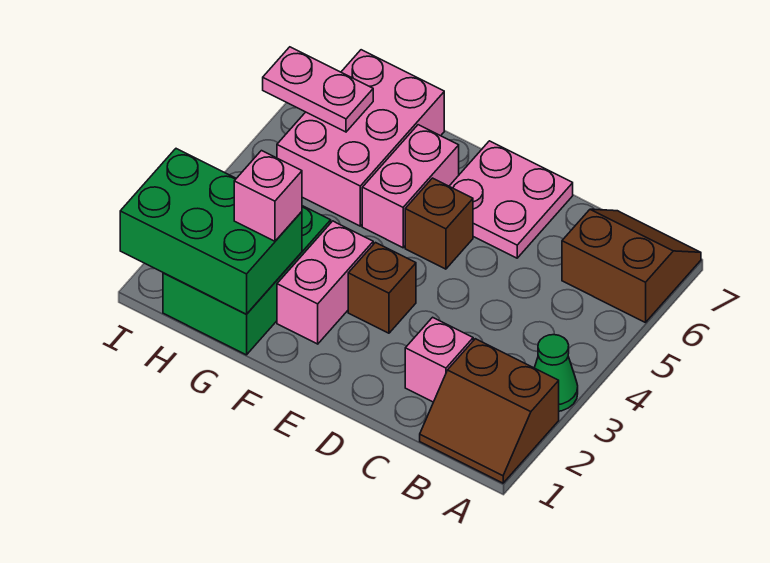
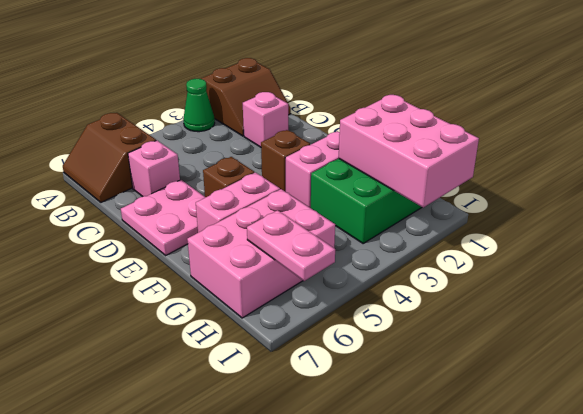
brown slope A1:B2 level 1 top 2 -> brown slope A1:B2 level 1 top A
green brick G1:I2 level 2 -> pink brick G1:I2 level 2
pink brick G2 level 3 -> pink brick C6 level 1

